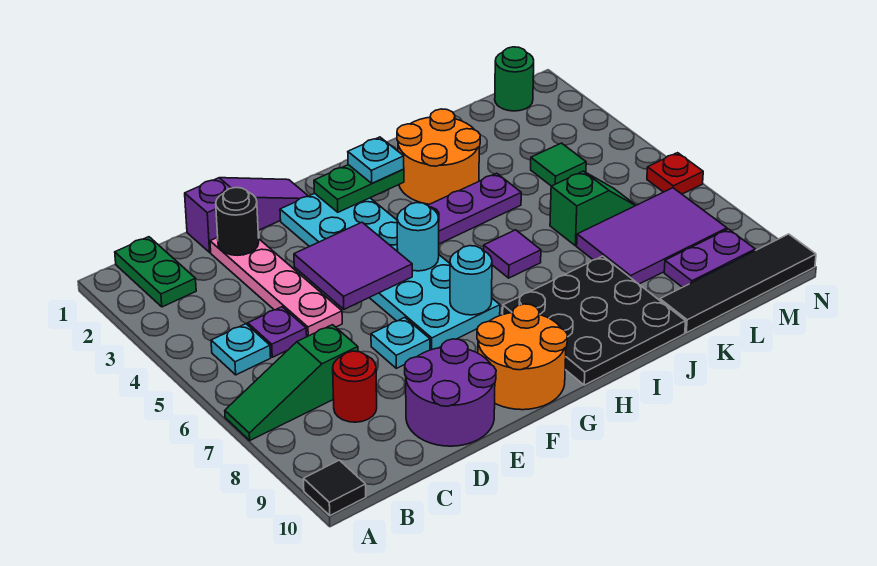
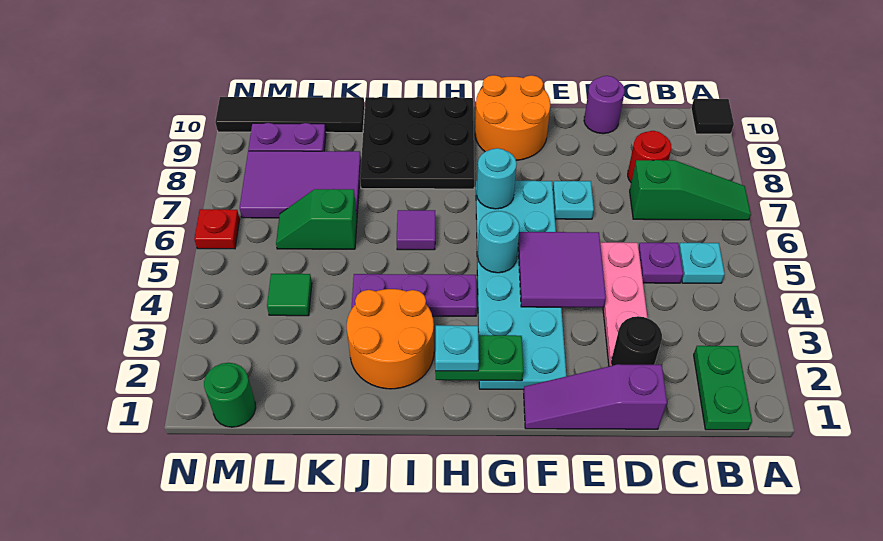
purple round brick D9:E10 level 1 -> purple round brick D10 level 1

